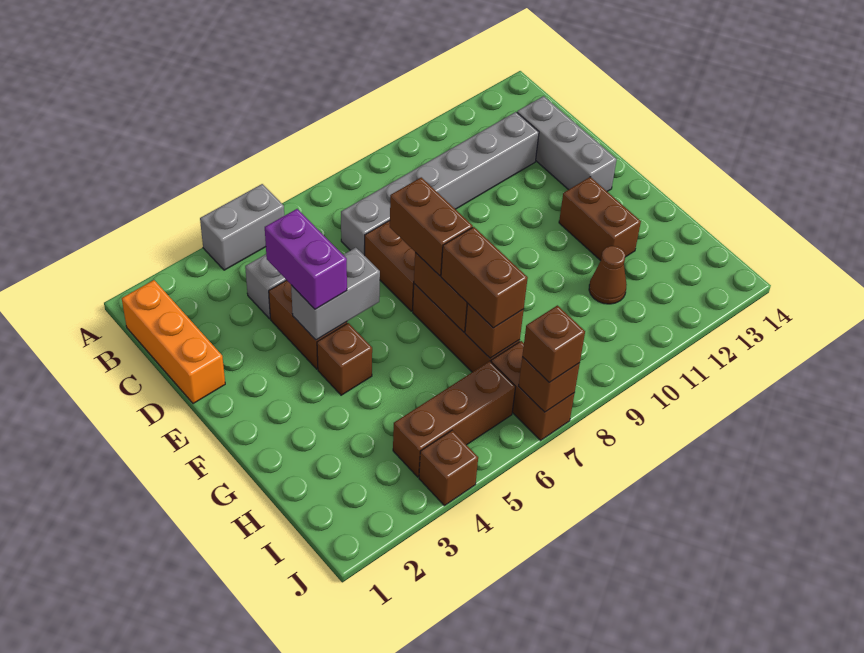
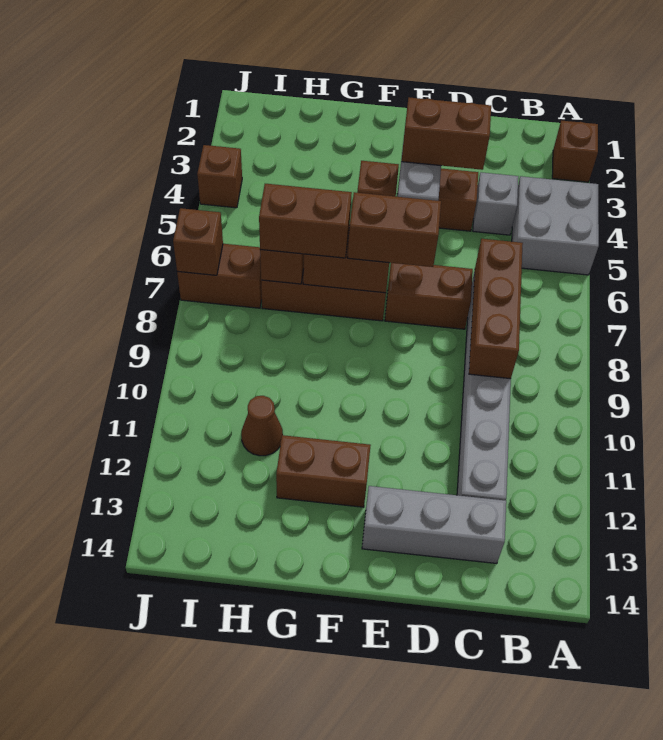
grey brick A4:A5 level 1 -> grey brick A4:B5 level 1
orange brick B1:D1 level 1 -> none
purple brick D4:E4 level 3 -> brown brick D4:E4 level 3
brown brick I4:I6 level 1 -> brown brick C7:C9 level 2
brown brick J7 level 3 -> brown brick A2 level 1

